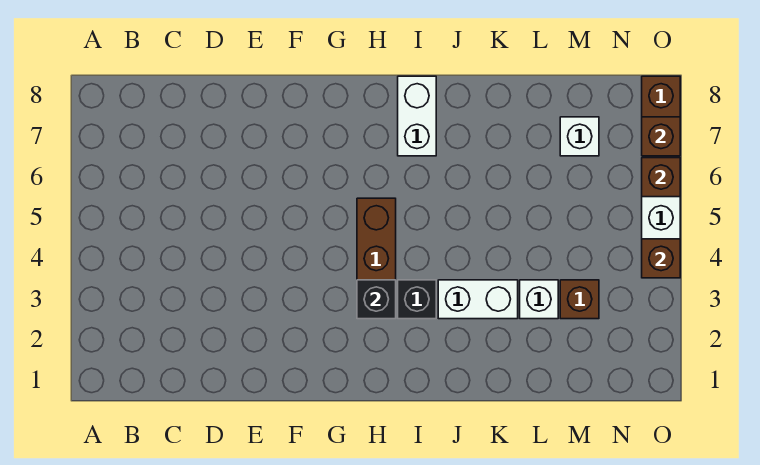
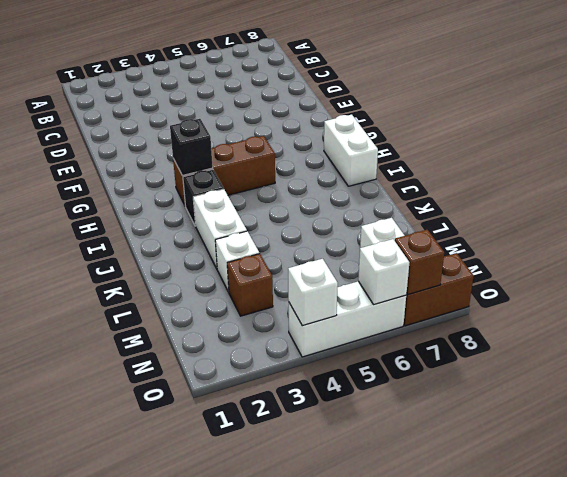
white brick I7:I8 level 1 -> white brick H8:I8 level 1
brown brick O4 level 2 -> white brick O4 level 2
brown brick O6 level 2 -> white brick O6 level 2

